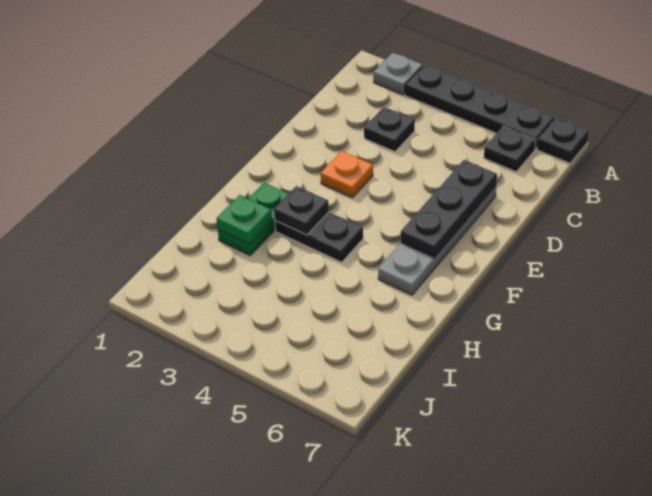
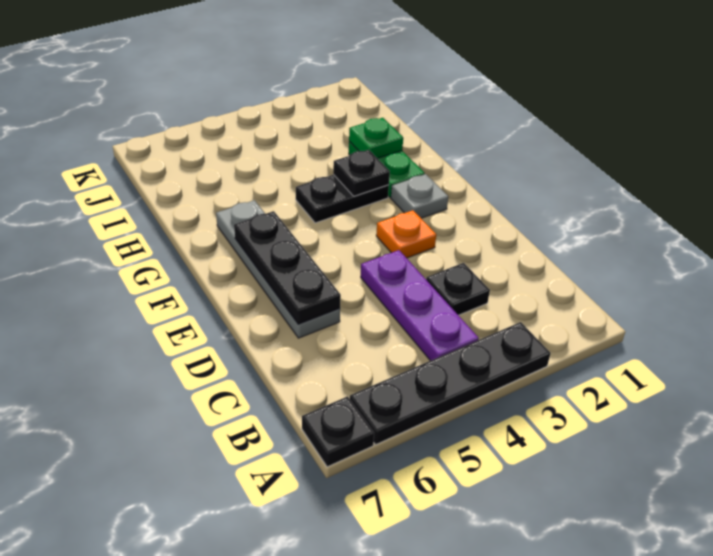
grey plate A2 level 1 -> grey plate F2 level 1
none -> purple plate B4:D4 level 1
black plate B6 level 1 -> none

